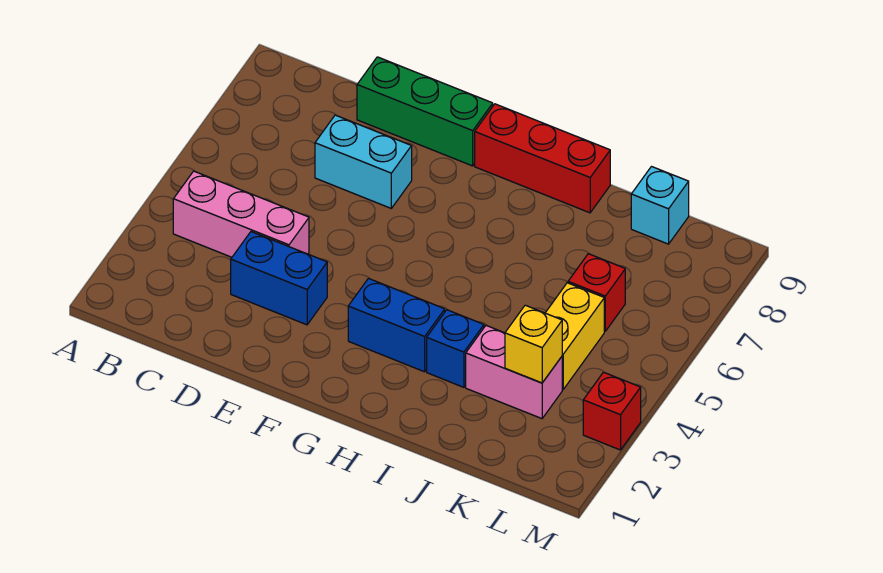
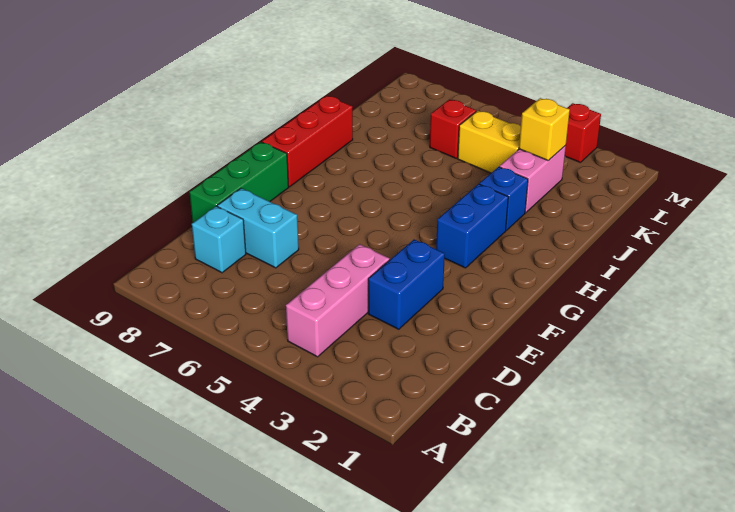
cyan brick D7:E7 level 1 -> cyan brick D7:D8 level 1
cyan brick K9 level 1 -> cyan brick C8 level 1

